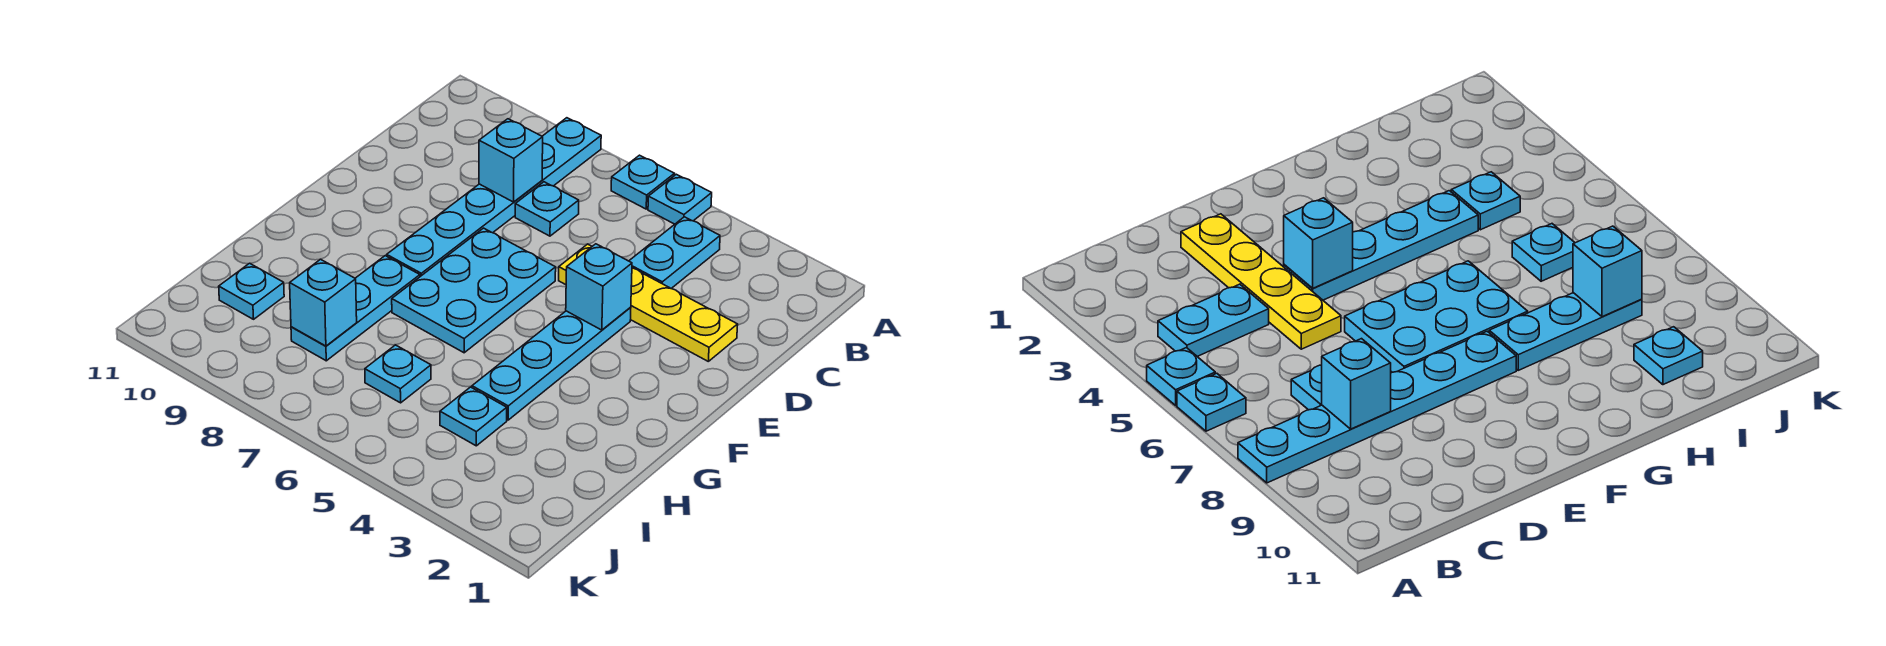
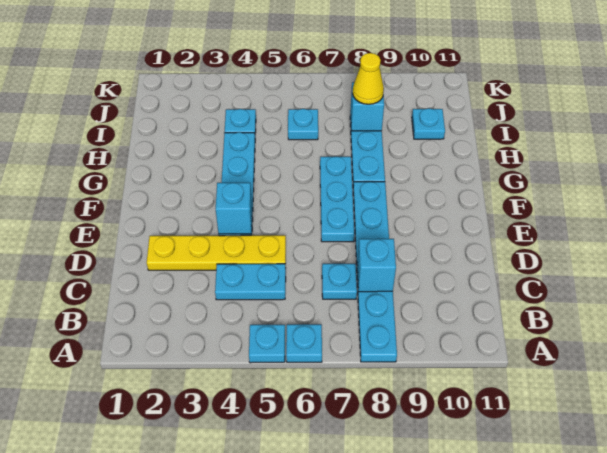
cyan plate B4:C4 level 1 -> cyan plate C4:C5 level 1
cyan plate E6:G7 level 1 -> cyan plate E7:G7 level 1
none -> yellow cone I8 level 3

